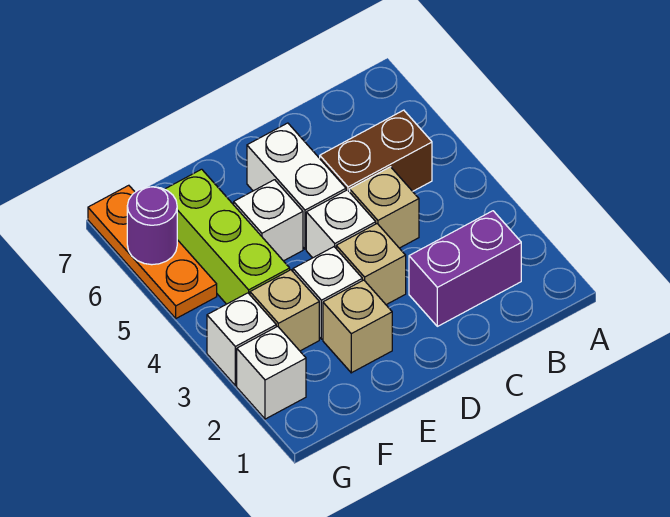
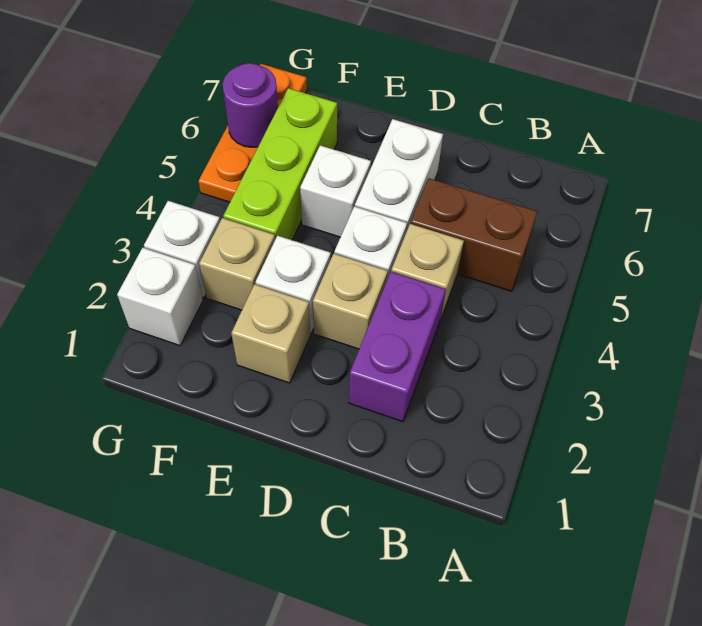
purple brick B2:C2 level 1 -> purple brick C2:C3 level 1

